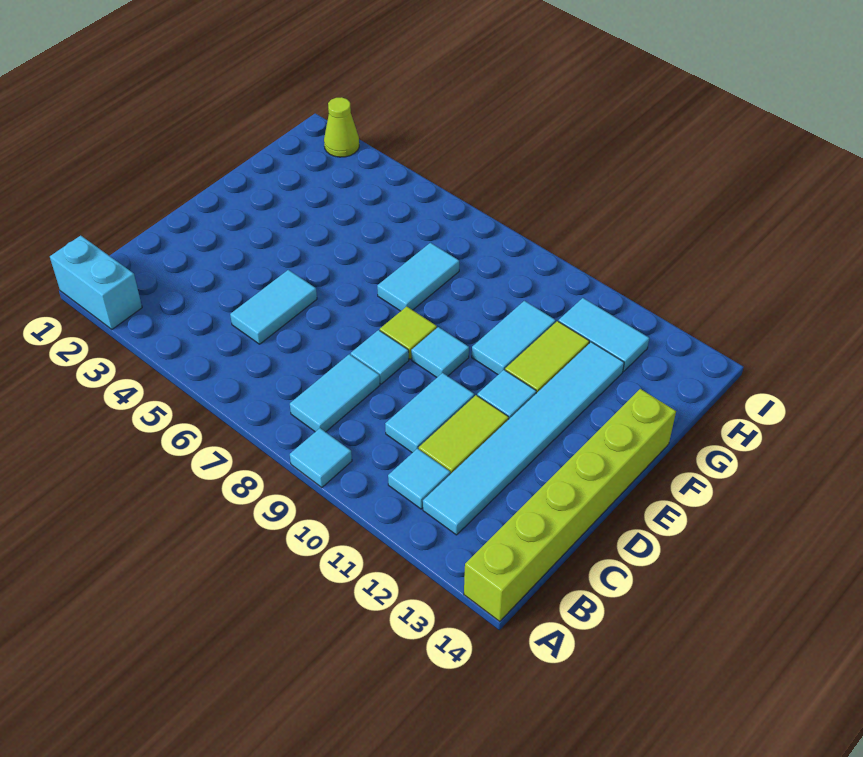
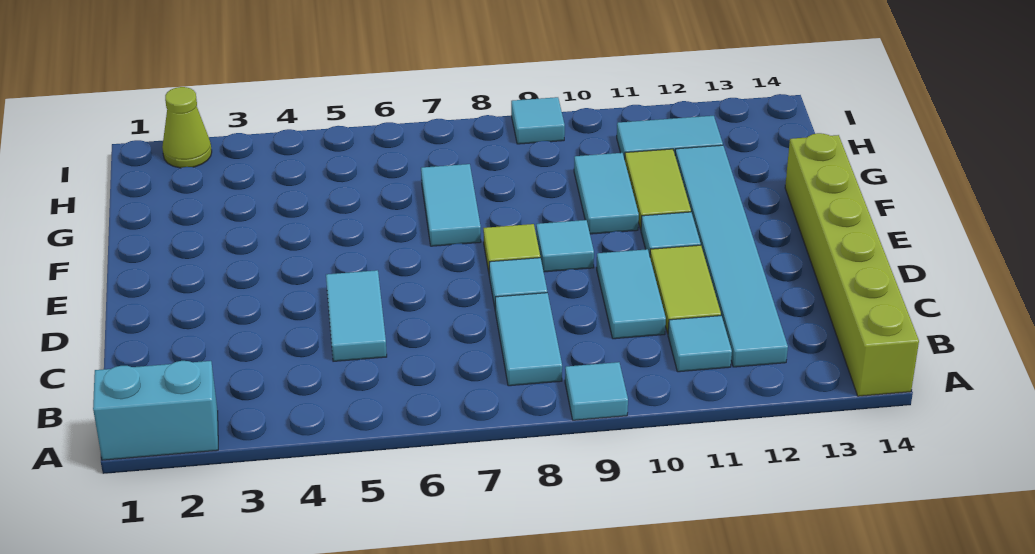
none -> cyan tile I9 level 1

